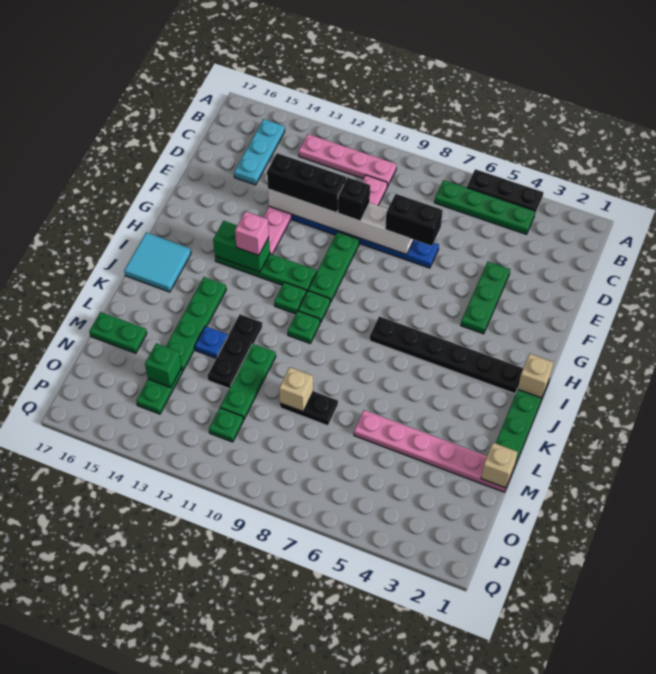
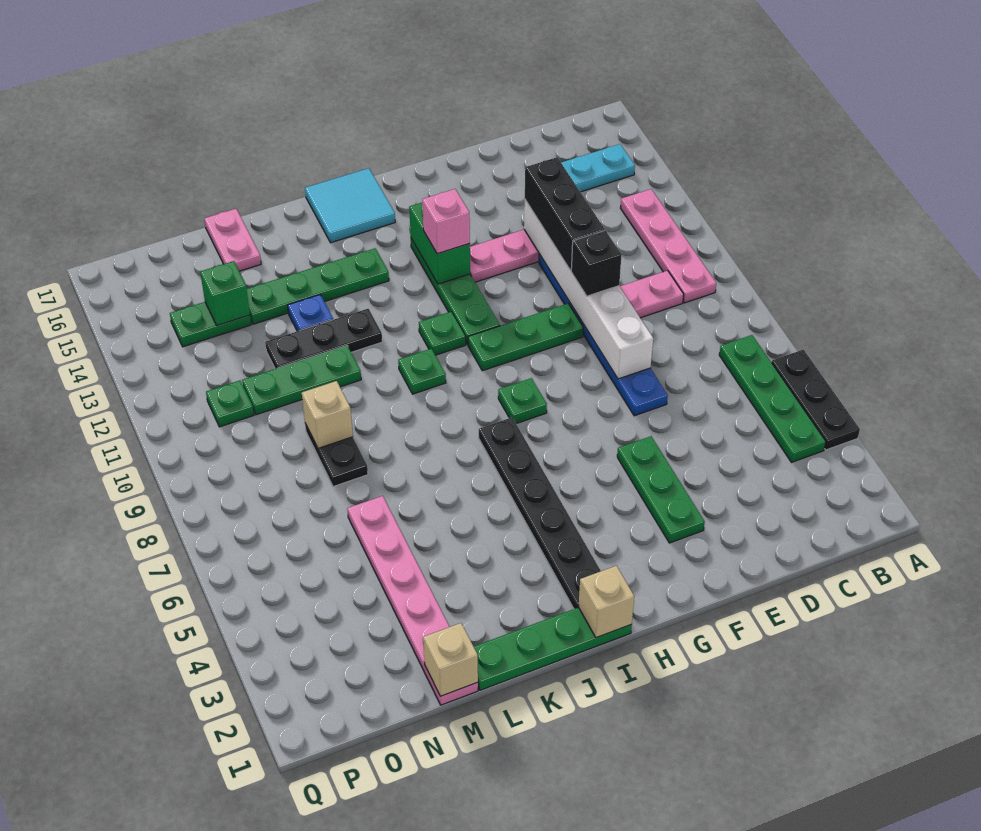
green plate E4:G4 level 1 -> green plate F3:F5 level 1
black brick E7:E8 level 3 -> none
green plate I10 level 1 -> green plate H8 level 1
green plate M16:M17 level 1 -> pink plate M16:M17 level 1

